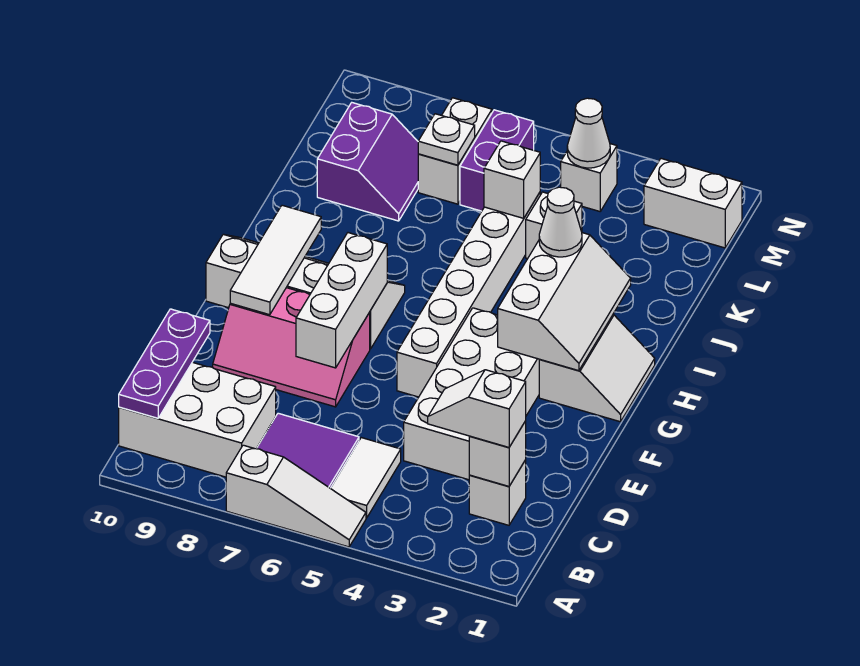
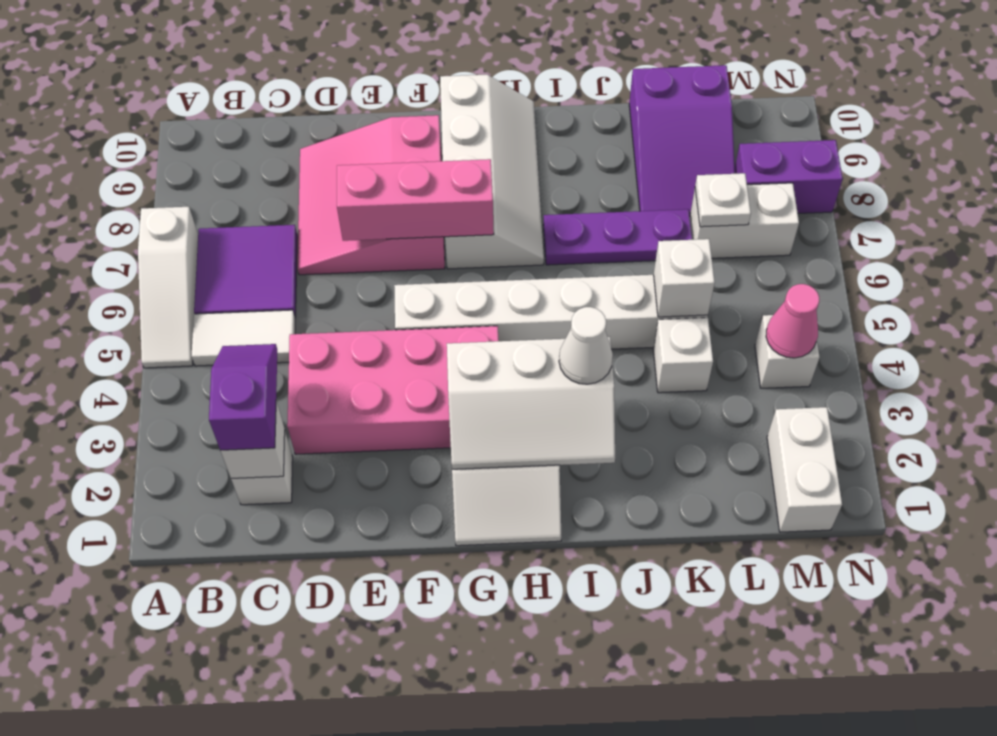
white brick B8:C10 level 1 -> none
purple plate B10:D10 level 2 -> purple plate I7:K7 level 1
white slope C2:C3 level 3 top 2 -> purple slope C2:C3 level 3 top 2
white brick D3:G4 level 1 -> pink brick D3:G4 level 1
pink slope E7:F9 level 1 top F -> pink slope D7:F9 level 1 top F
white brick E7:G7 level 2 -> pink brick E7:G7 level 2
white tile F9:H9 level 2 -> none
purple slope K8:L9 level 1 top 9 -> purple slope K8:L10 level 1 top 10
purple brick L6:M6 level 1 -> purple brick M8:N8 level 1
white cone M4 level 2 -> pink cone M4 level 2

